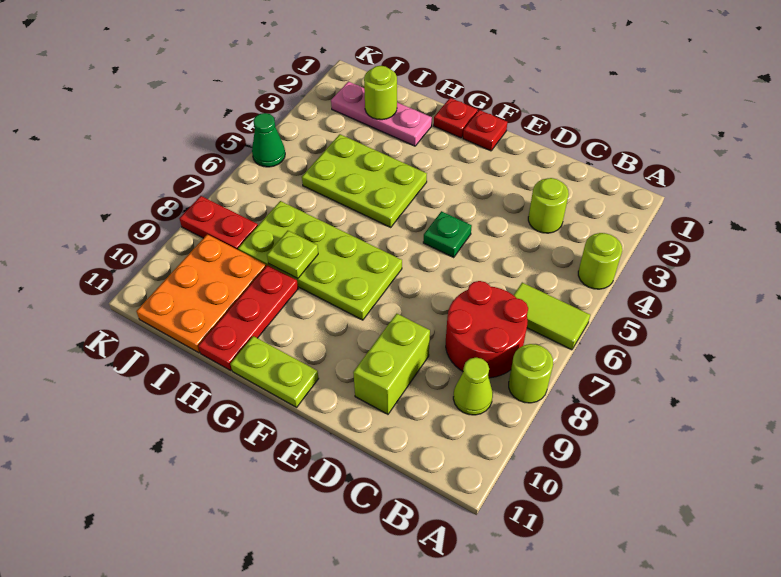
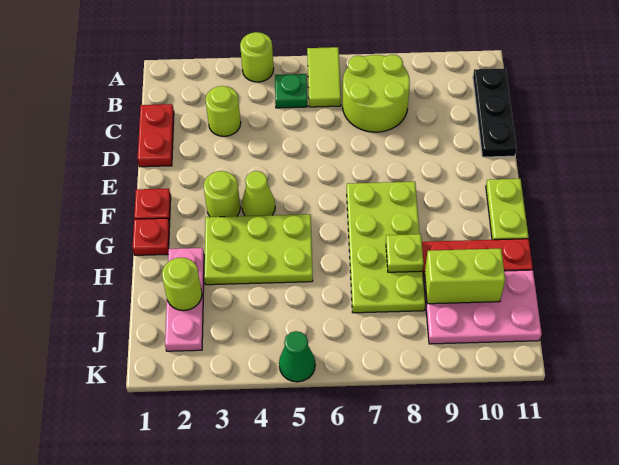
lime round brick A8 level 1 -> lime round brick F3 level 1
red round brick B7:C8 level 1 -> lime round brick B7:C8 level 1
lime cone B9 level 1 -> lime cone F4 level 1
none -> black plate B11:D11 level 1
lime brick D9:D10 level 1 -> lime brick I9:I10 level 2
green plate E5 level 1 -> green plate B5 level 1
lime plate G4:I5 level 1 -> lime plate G3:H5 level 1
orange plate I9:J11 level 1 -> pink plate I9:J11 level 1
red plate J8:K8 level 1 -> red plate C1:D1 level 1

